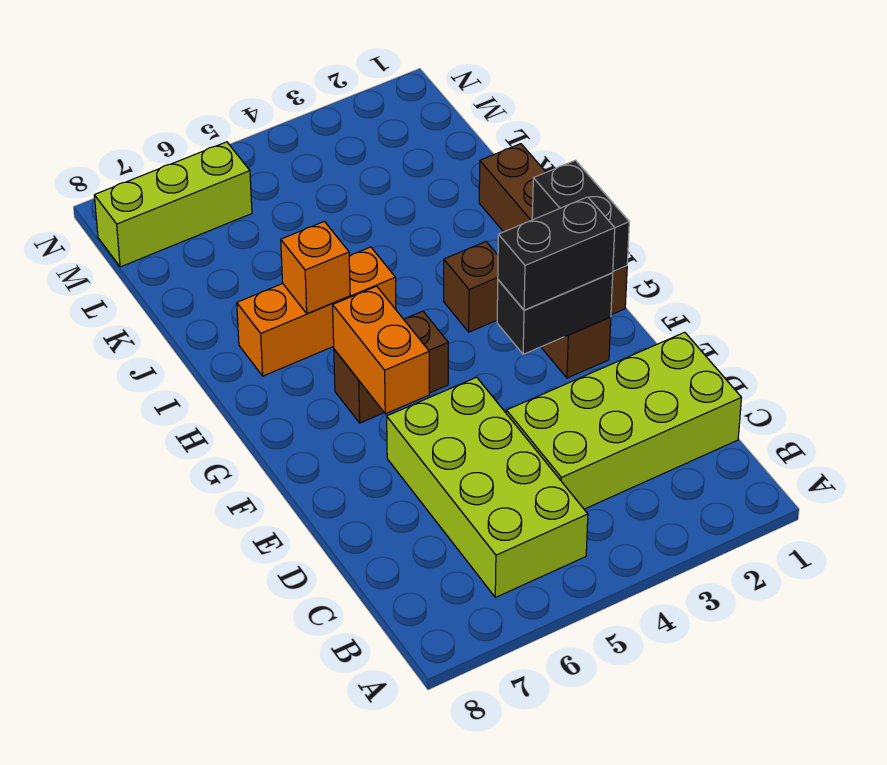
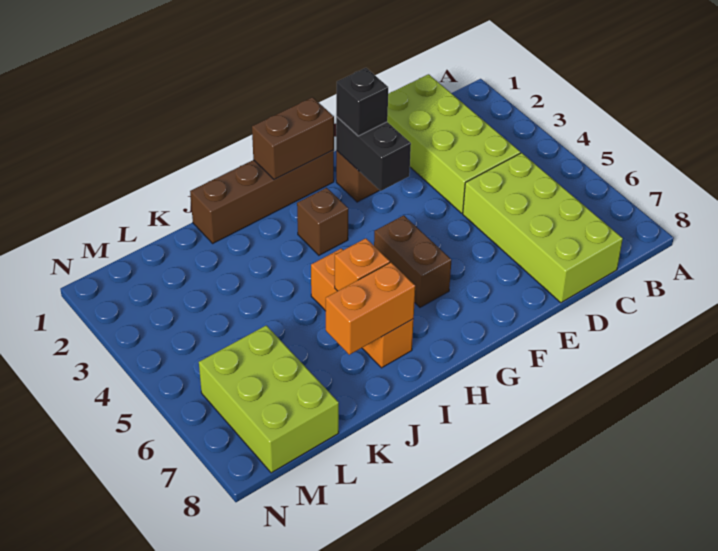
lime brick B5:E6 level 1 -> lime brick C5:D8 level 1
black brick F2:F3 level 3 -> black brick F2 level 3
orange brick F6:G6 level 2 -> orange brick I7:J7 level 2
black brick G1:H1 level 2 -> brown brick G1:H1 level 2
lime brick M6:M8 level 1 -> lime brick L6:M8 level 1

